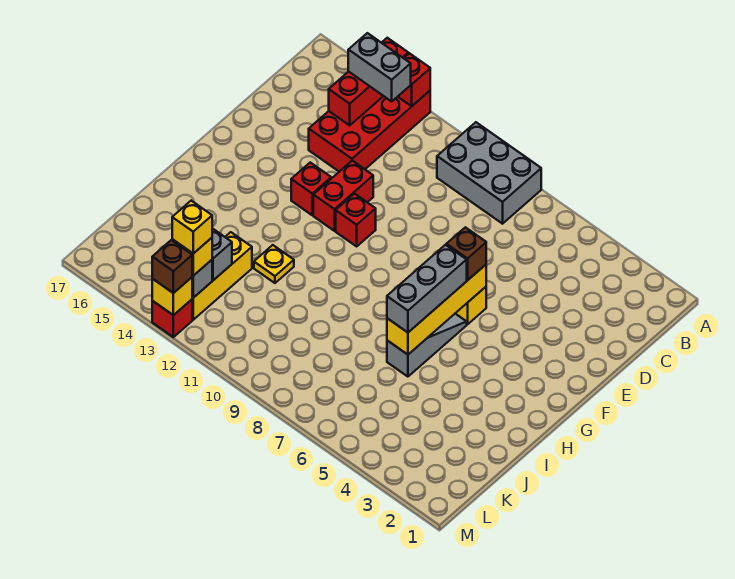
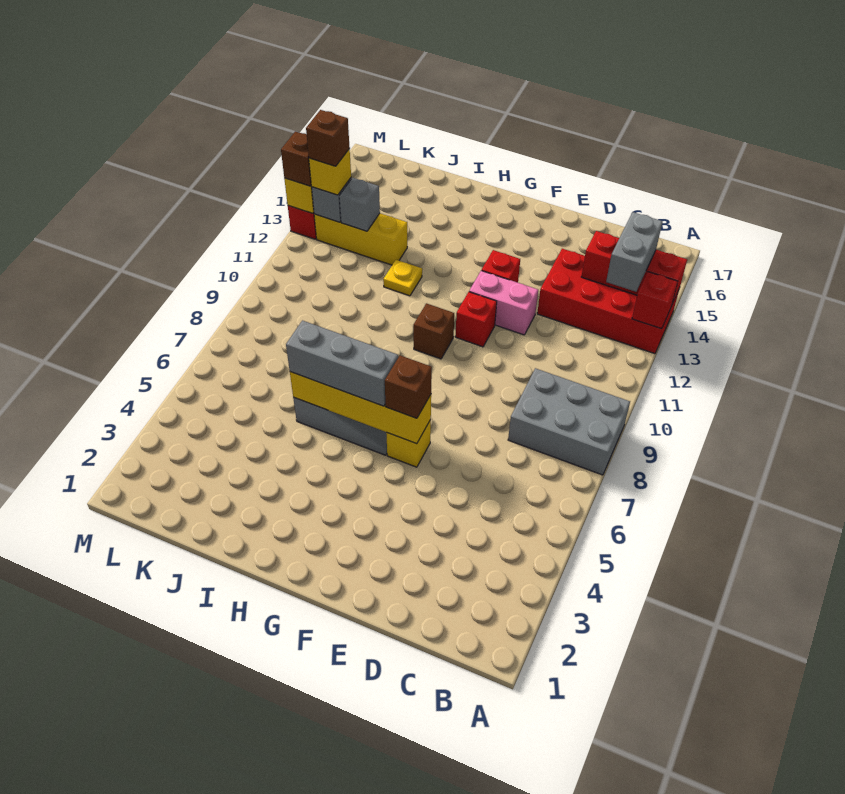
grey brick A8:B10 level 1 -> grey brick A8:C9 level 1
red brick E12:F12 level 1 -> pink brick E12:F12 level 1
none -> brown brick G10 level 1
yellow brick L13 level 4 -> brown brick L13 level 4

